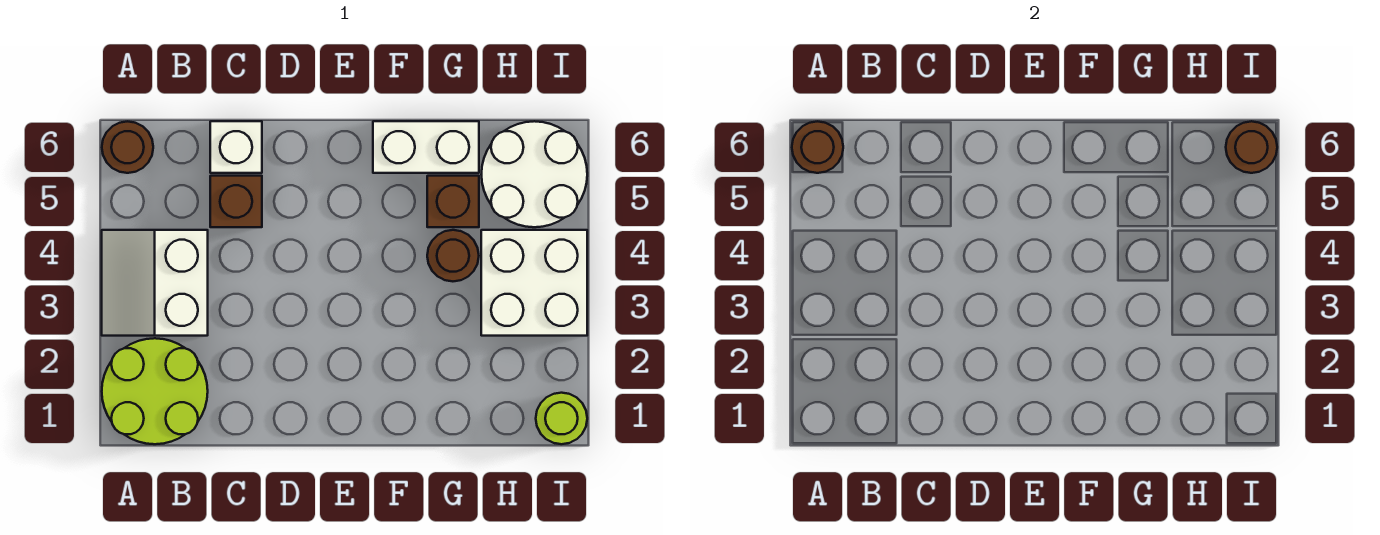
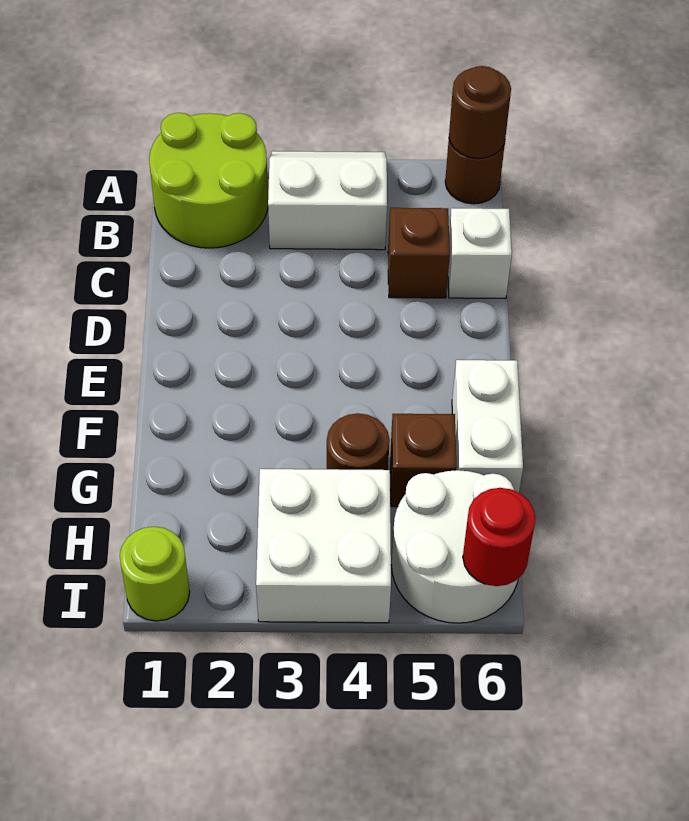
brown round brick I6 level 2 -> red round brick I6 level 2

